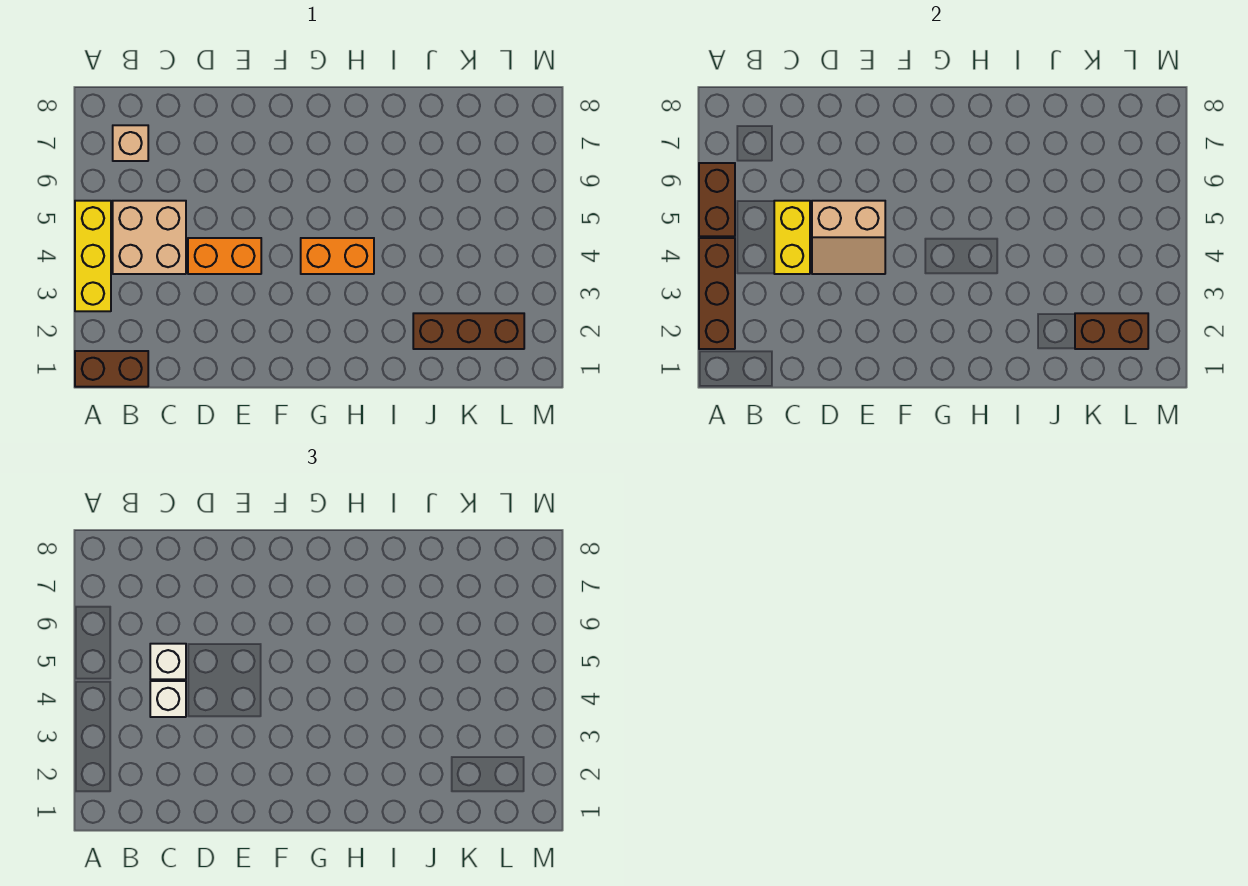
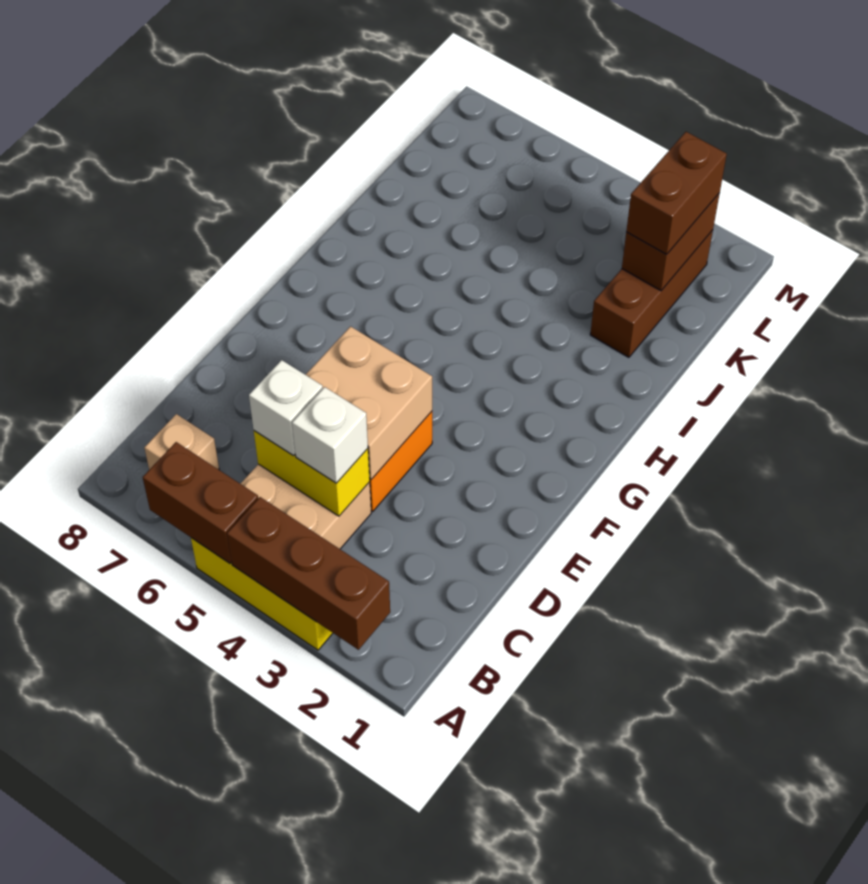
brown brick A1:B1 level 1 -> brown brick K2:L2 level 3
tan slope D4:E5 level 2 top 5 -> tan brick D4:E5 level 2
orange brick G4:H4 level 1 -> none

